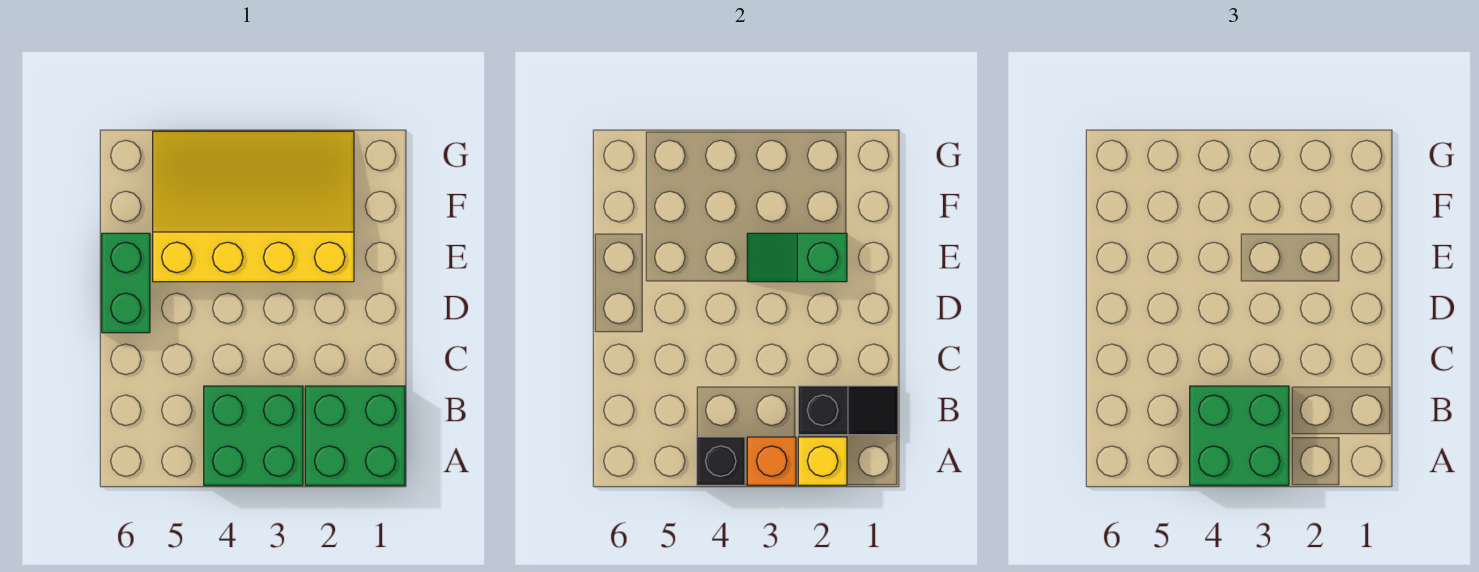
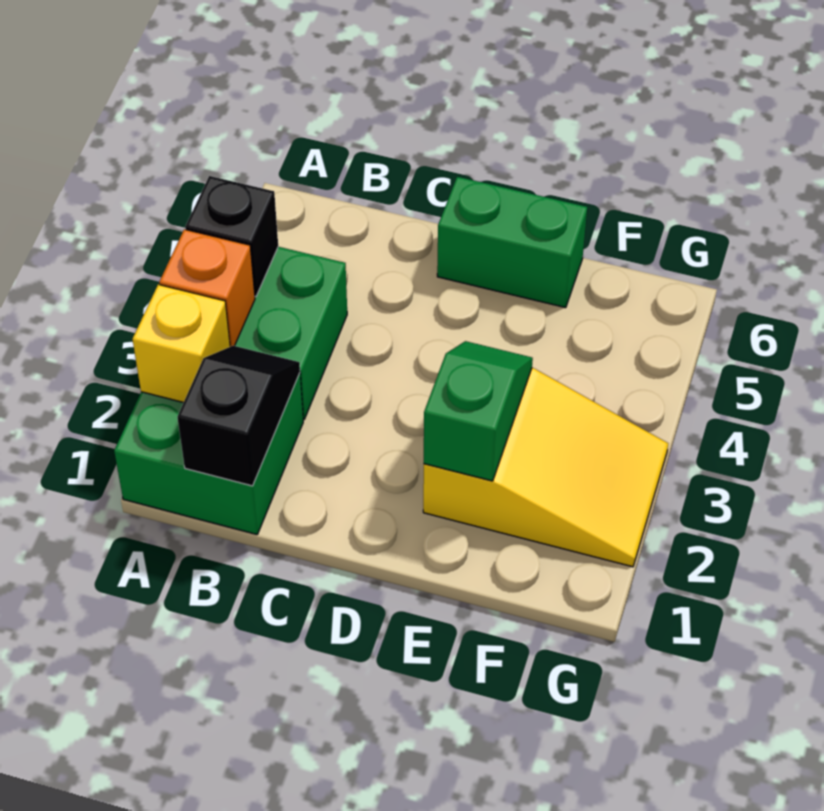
green brick A3:B4 level 3 -> none
black slope B1:B2 level 2 top 2 -> black slope B1:B2 level 2 top 1
yellow slope E2:G5 level 1 top E -> yellow slope E2:G3 level 1 top E

